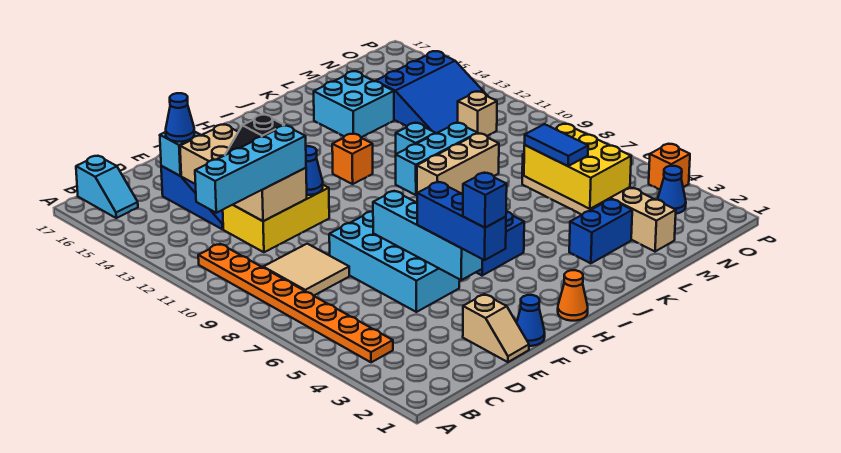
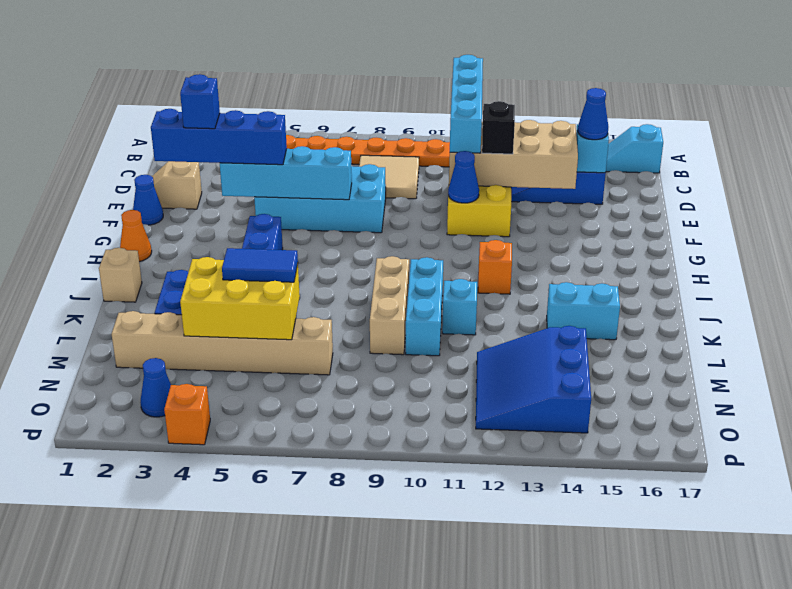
blue brick F3:F5 level 3 -> blue brick F2:F5 level 3
cyan brick K14:L15 level 1 -> cyan brick K14:K15 level 1
tan brick N11 level 1 -> tan brick J1 level 1

